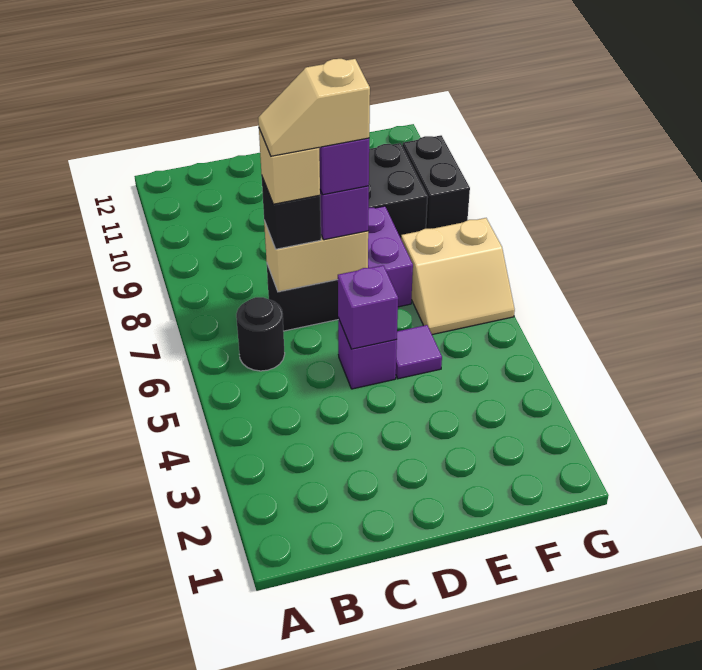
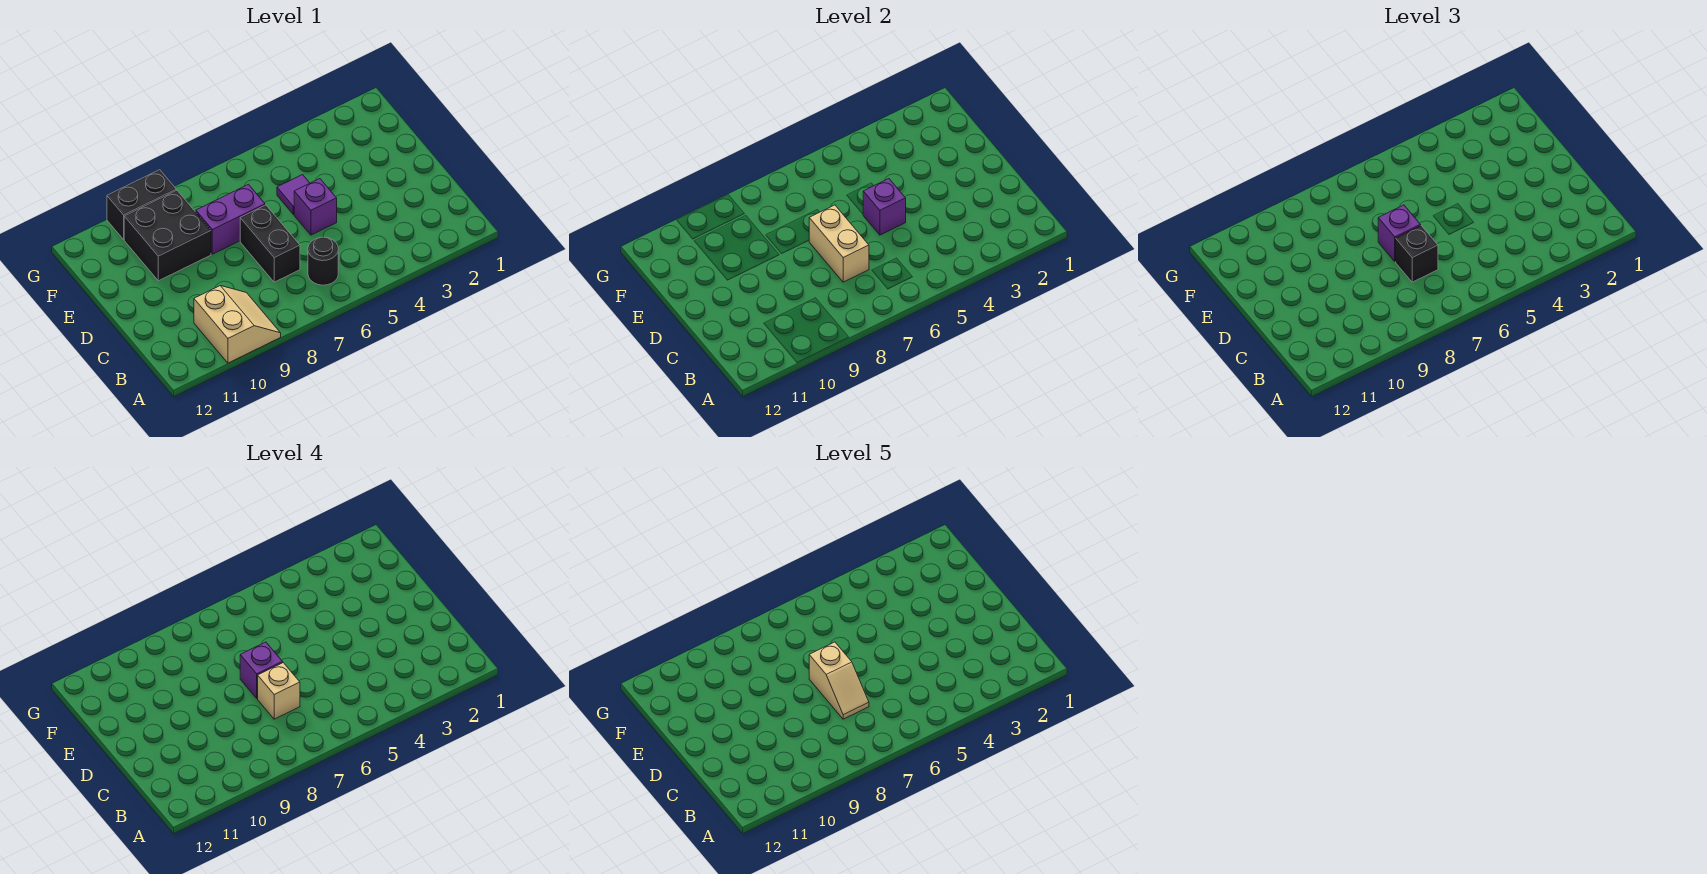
tan slope F6:G7 level 1 top 7 -> tan slope A9:B10 level 1 top 10

